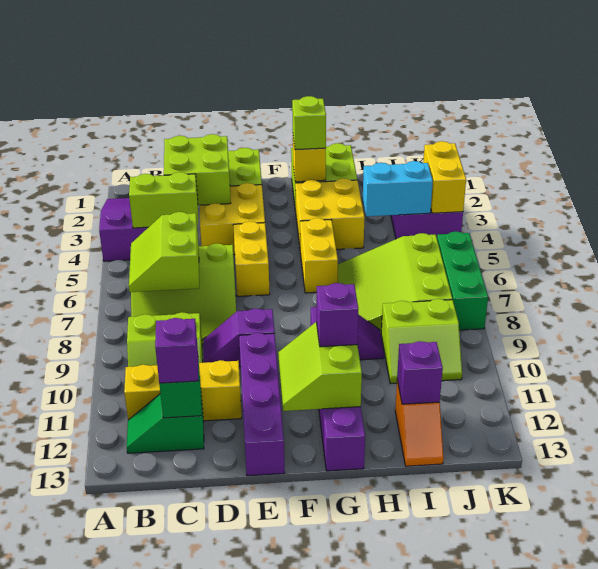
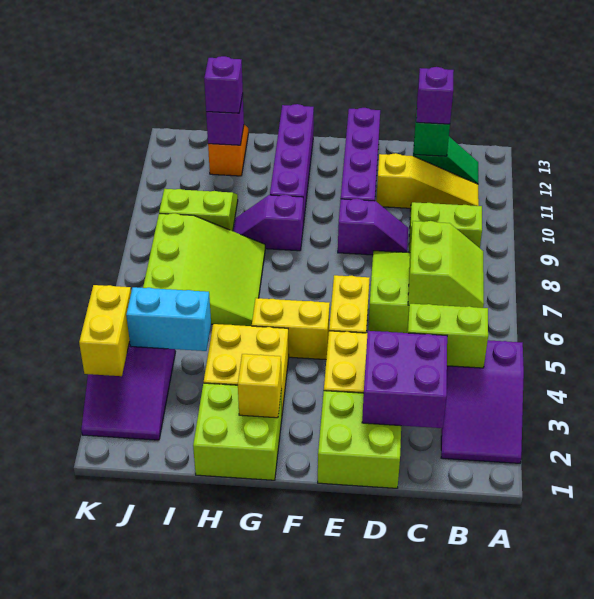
yellow brick B11:D11 level 1 -> yellow slope B11:D11 level 1 top D
lime brick C2:D3 level 2 -> purple brick C2:D3 level 2
lime slope F11:G12 level 2 top G -> none
lime brick G2 level 3 -> none
yellow brick G5:G6 level 1 -> yellow brick F5:G5 level 1
purple brick G11 level 3 -> purple brick I12 level 3
green brick K6:K8 level 1 -> none

